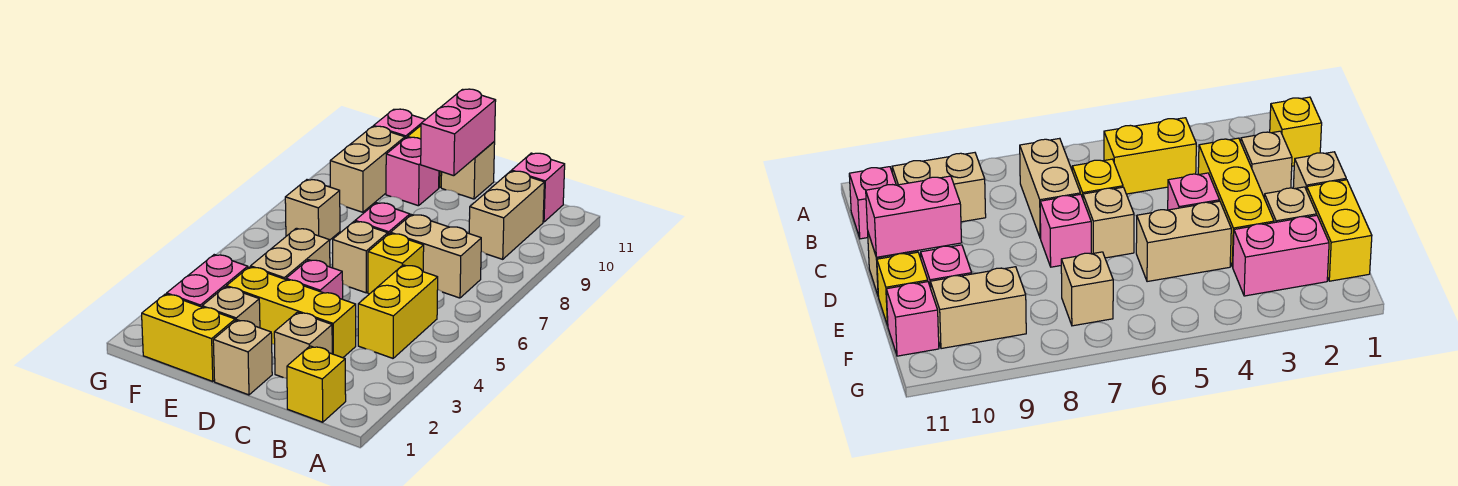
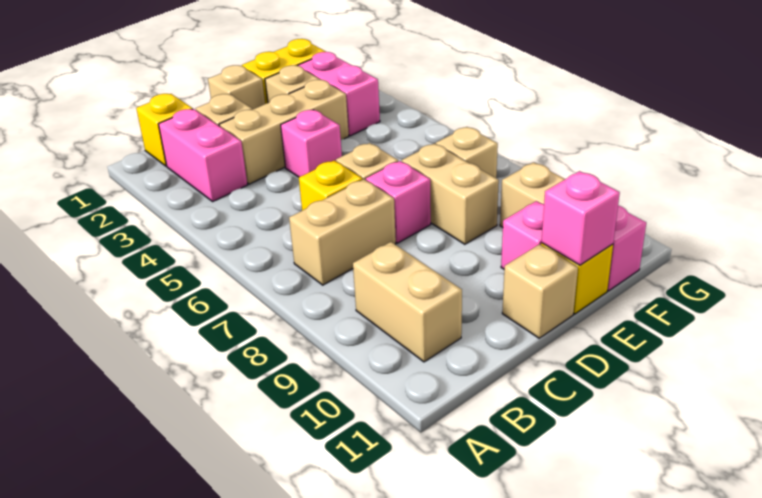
yellow brick B4:B5 level 1 -> none
pink brick B11 level 1 -> pink brick E11 level 2
yellow brick C3:E3 level 1 -> tan brick C3:E3 level 1
pink brick D10:D11 level 2 -> pink brick B2:B3 level 1
tan brick E4:E5 level 1 -> tan brick E7:E8 level 1

